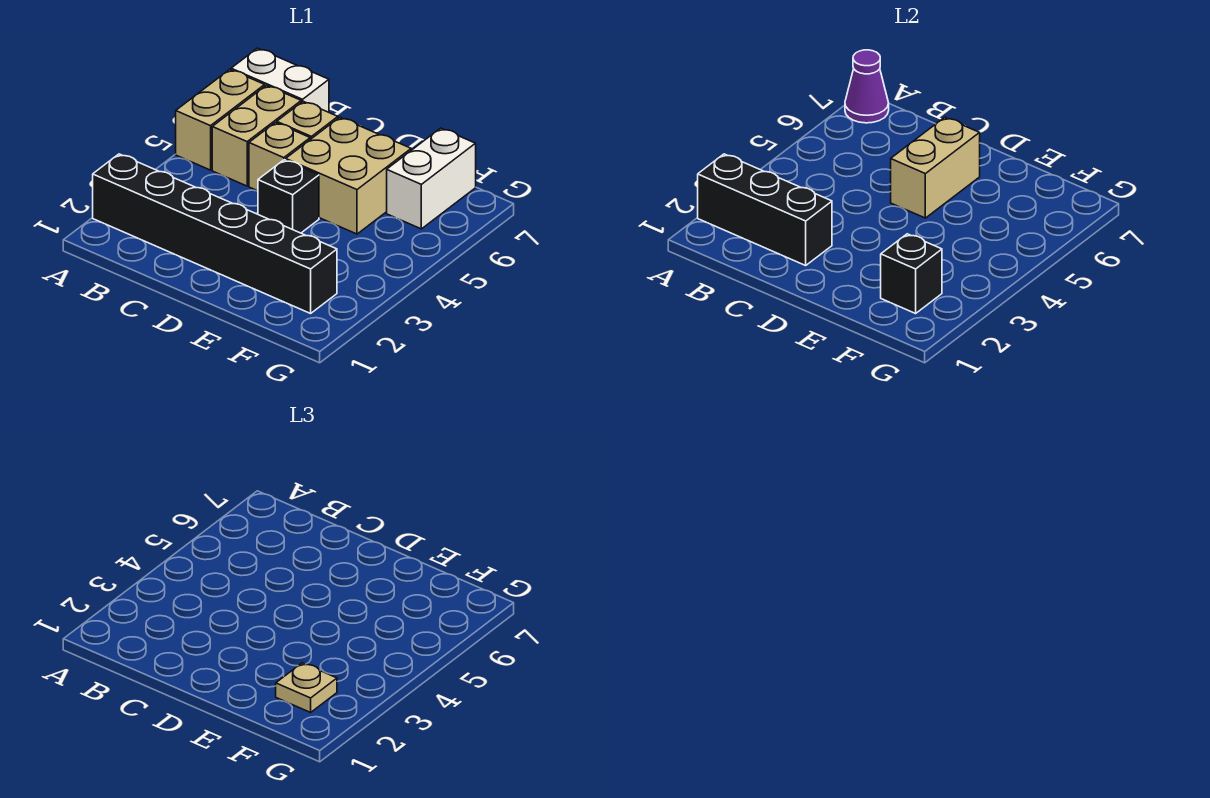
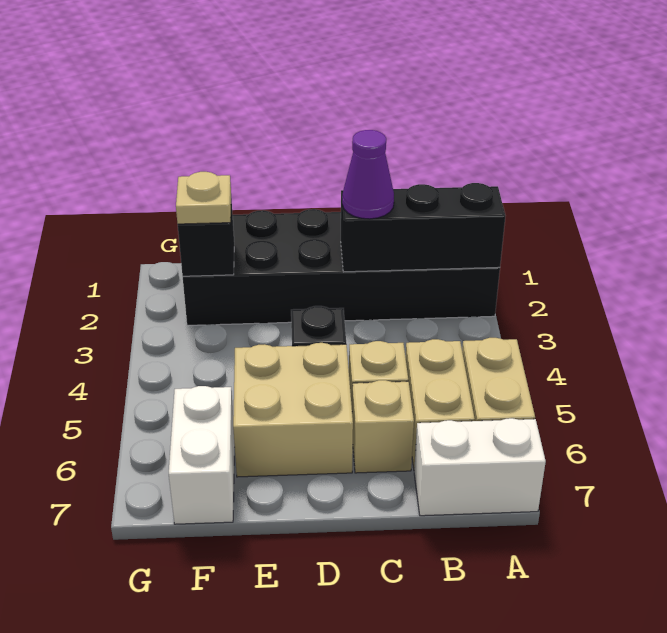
black brick A2:F2 level 1 -> black brick A1:F2 level 1
purple cone A7 level 2 -> purple cone C2 level 3
tan brick D5:D6 level 2 -> none

